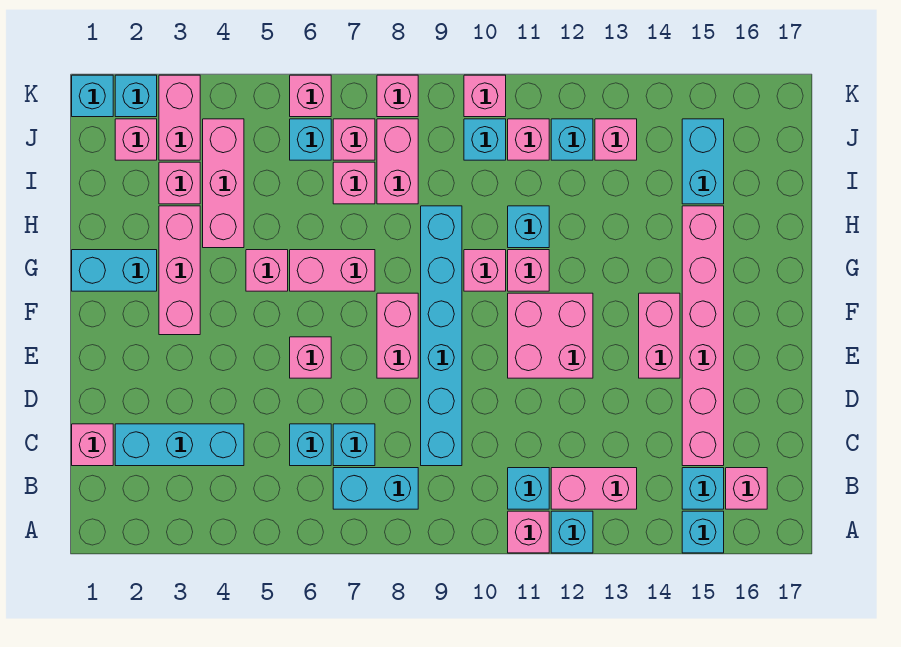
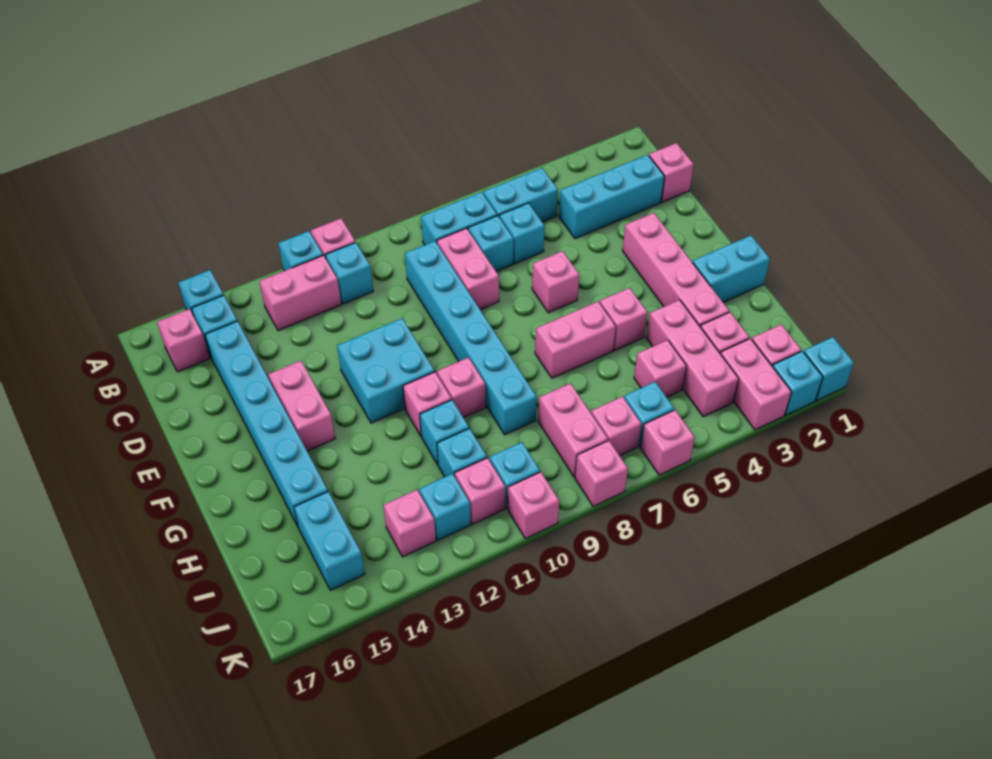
none -> cyan brick B5:B6 level 1
pink brick C15:H15 level 1 -> cyan brick C15:H15 level 1
pink brick E8:F8 level 1 -> pink brick C8:D8 level 1
pink brick E11:F12 level 1 -> cyan brick E11:F12 level 1
pink brick F3:H3 level 1 -> pink brick E3:H3 level 1
pink brick I7 level 1 -> pink brick I5 level 1
none -> cyan brick I11 level 1

